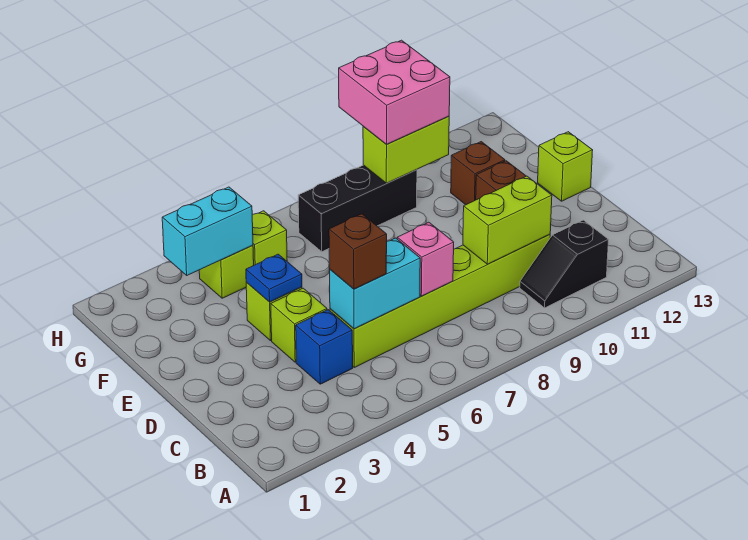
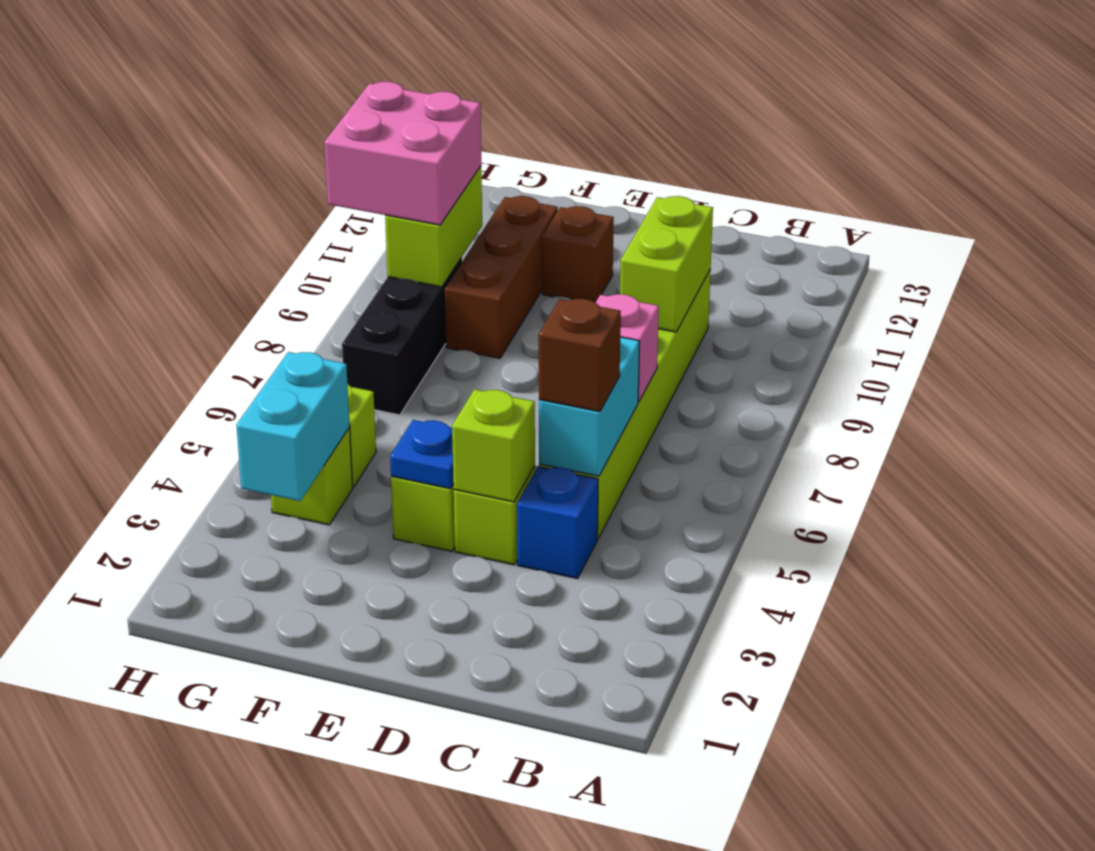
black slope B10:B11 level 1 top 11 -> none
lime brick E13 level 1 -> lime brick D4 level 2
brown brick F11 level 1 -> brown brick F9:F11 level 1

